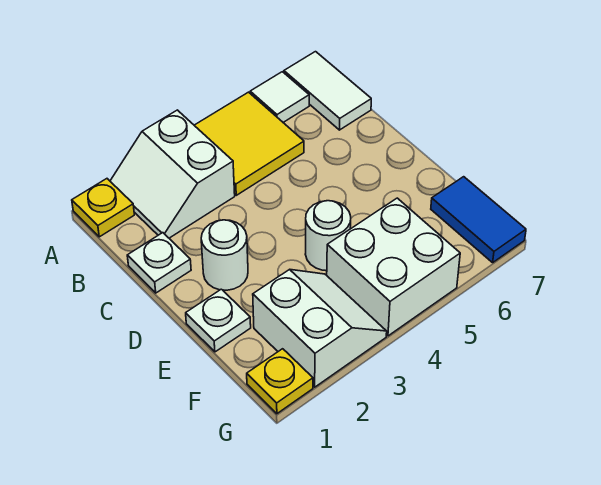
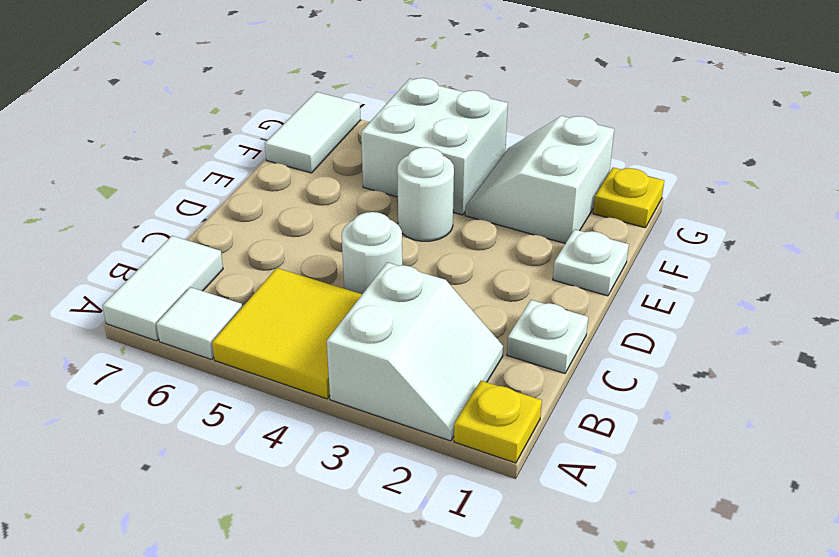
white round brick D2 level 1 -> white round brick C4 level 1
blue tile F7:G7 level 1 -> white tile F7:G7 level 1

